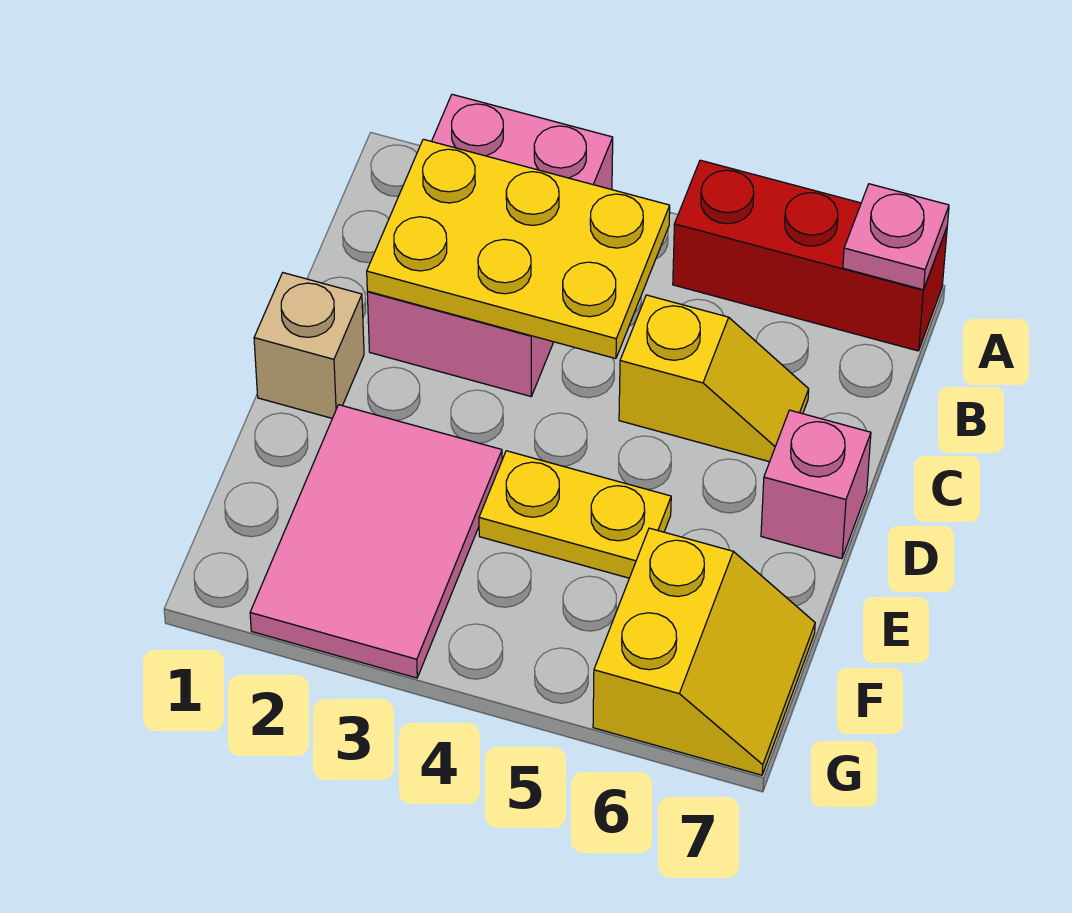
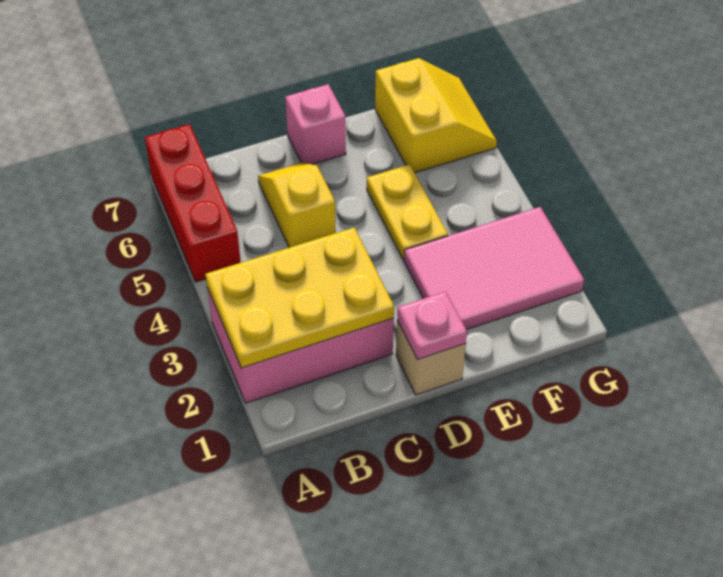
pink plate A7 level 2 -> pink plate D1 level 2
yellow plate B2:C4 level 2 -> yellow plate A2:C3 level 2
yellow slope F6:G7 level 1 top 6 -> yellow slope F6:G7 level 1 top F

